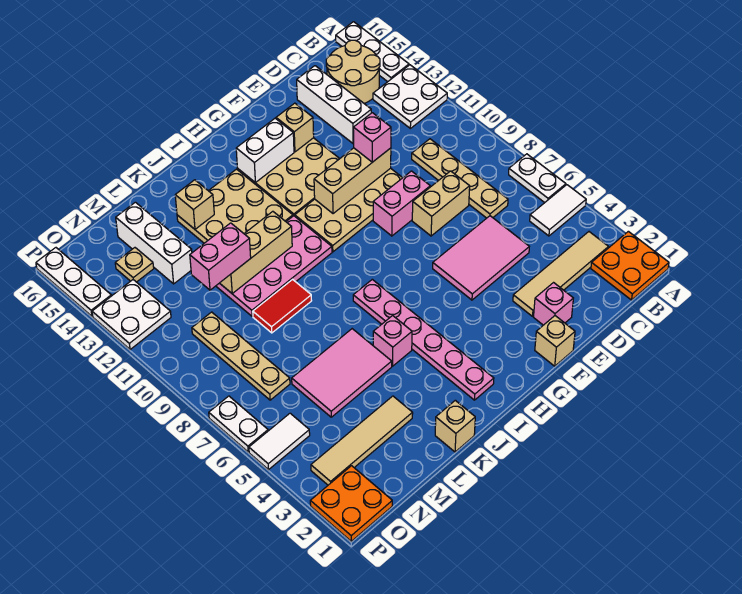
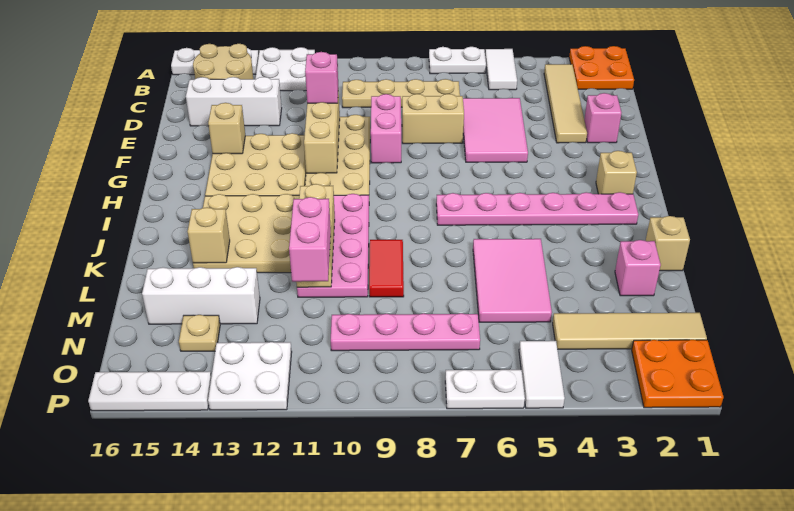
tan brick D8:E8 level 1 -> tan brick E7:E8 level 1
tan brick F1 level 1 -> tan brick H2 level 1
white brick G14:H14 level 2 -> none
pink brick J5 level 1 -> pink brick L2 level 1
tan tile L3:O3 level 1 -> tan tile N1:N4 level 1
tan plate N7:N10 level 1 -> pink plate N7:N10 level 1

